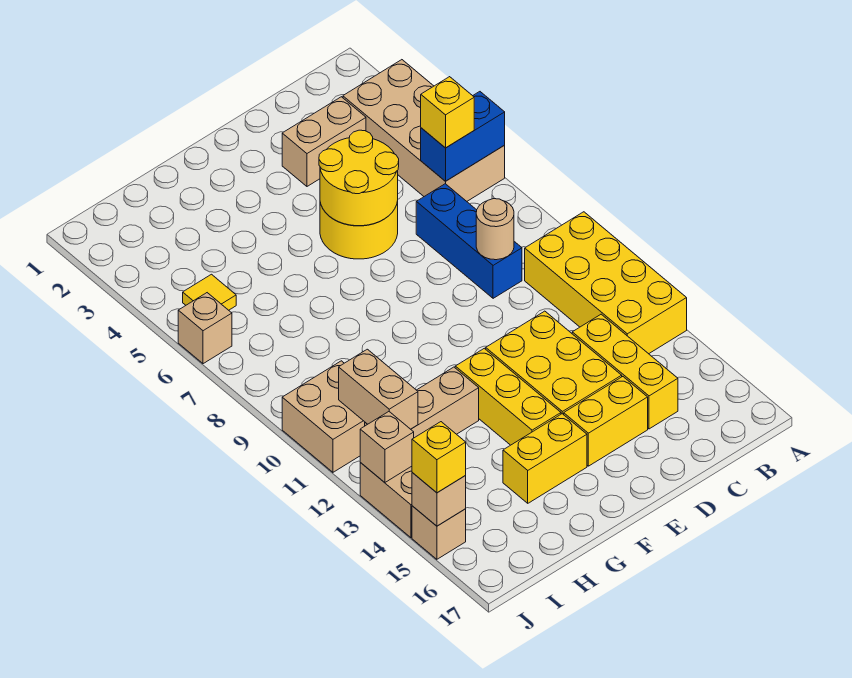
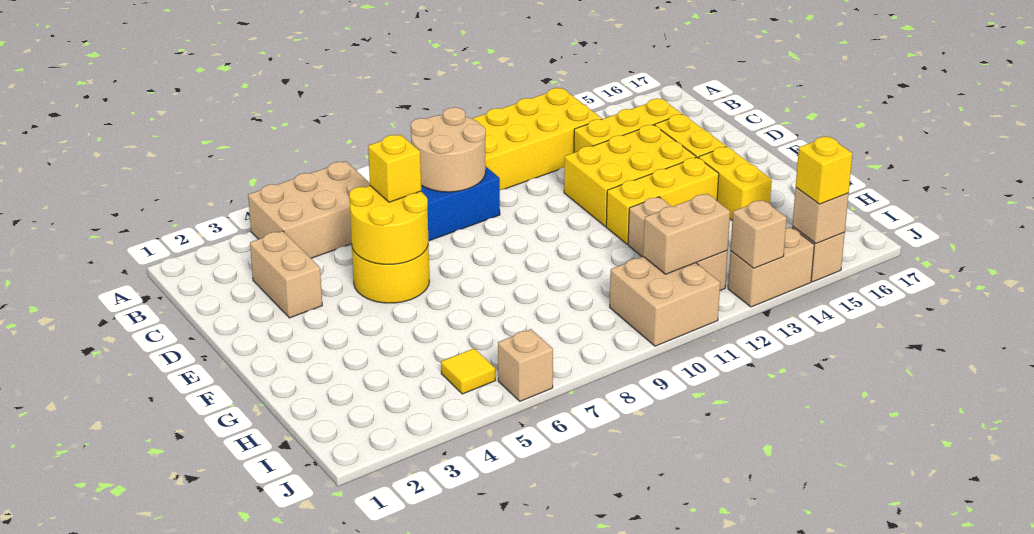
tan brick A3:B6 level 1 -> tan brick A4:B6 level 1
blue brick A6:B6 level 2 -> none
yellow brick B6 level 3 -> yellow brick D6 level 3
tan round brick C9 level 2 -> tan round brick B8:C9 level 2

